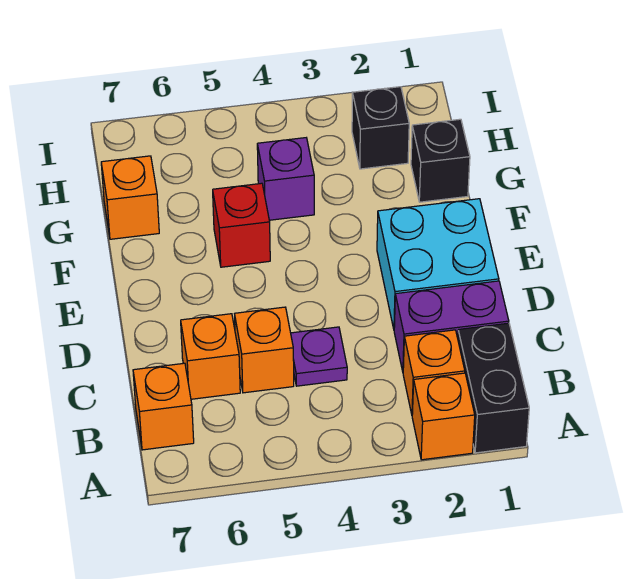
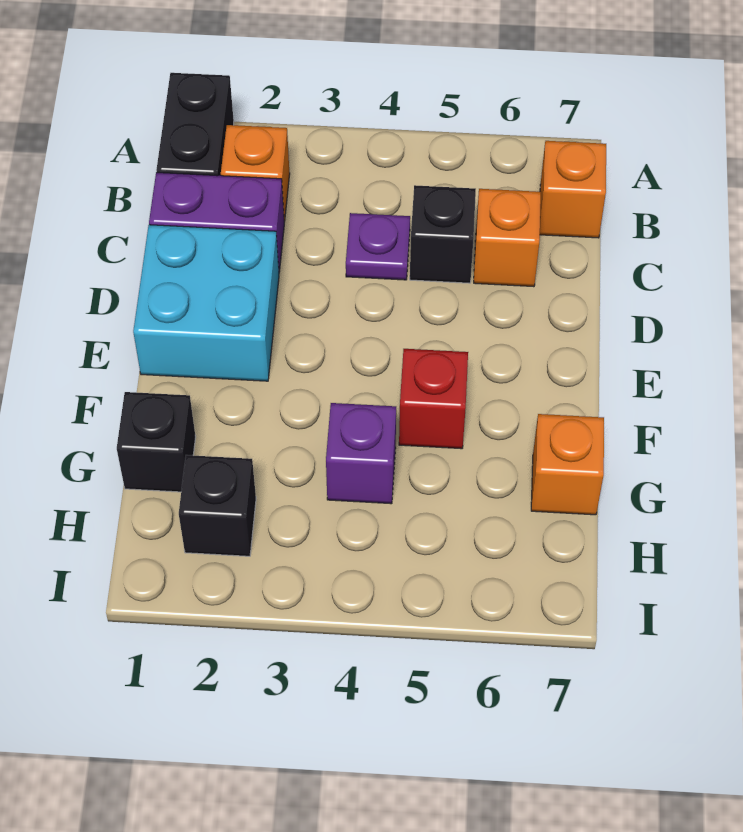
orange brick A2 level 1 -> none
orange brick C5 level 1 -> black brick C5 level 1

